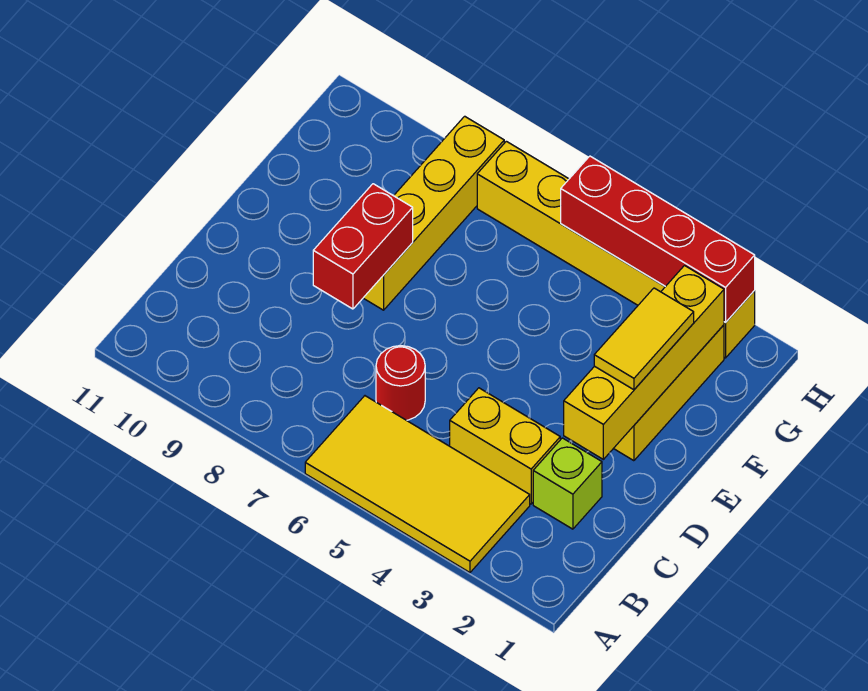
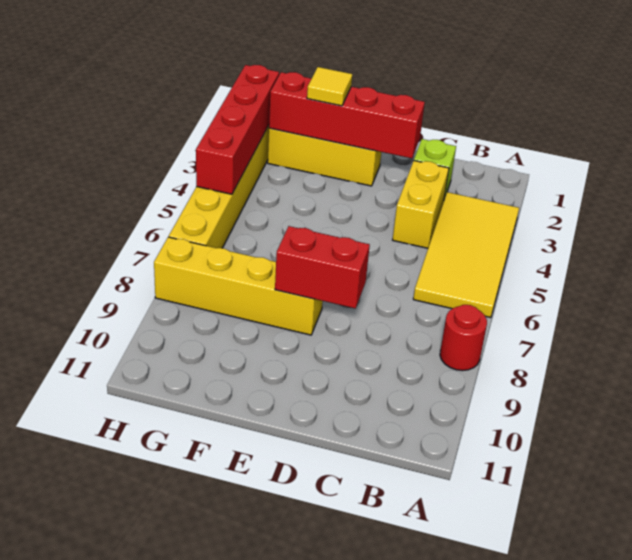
red round brick C6 level 1 -> red round brick A8 level 1
yellow brick D2:G2 level 2 -> red brick D2:G2 level 2
yellow tile E2:F2 level 3 -> yellow tile F2 level 3

